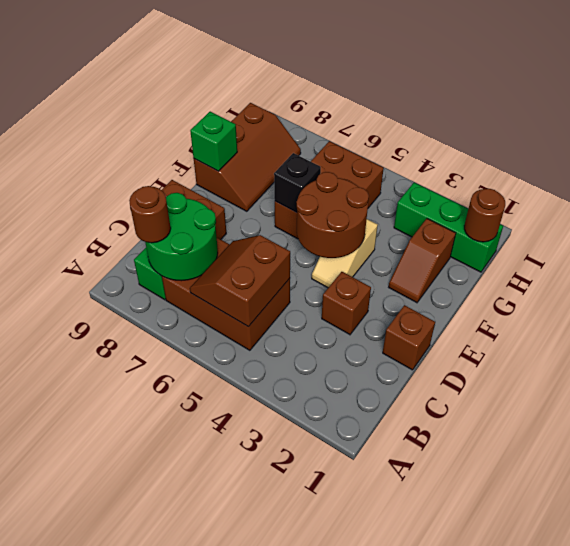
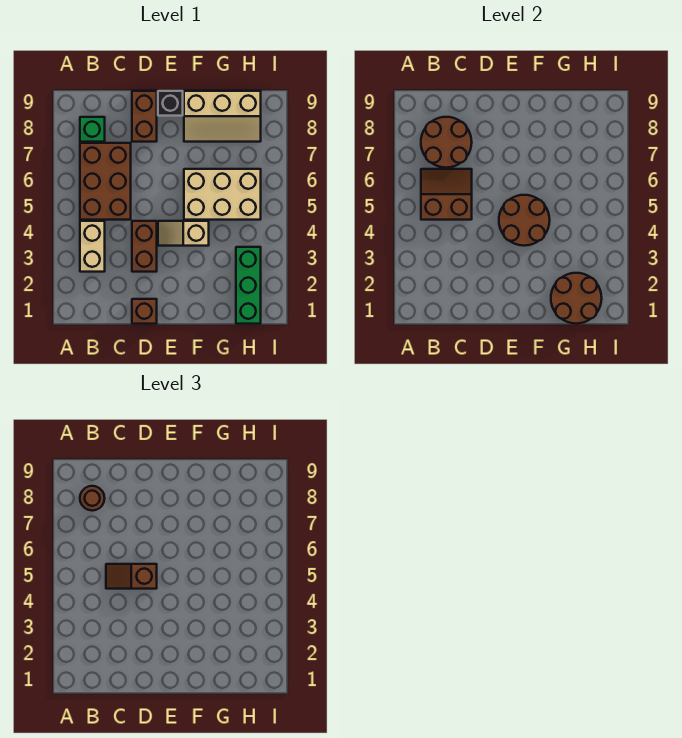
none -> tan brick B3:B4 level 1
green round brick B7:C8 level 2 -> brown round brick B7:C8 level 2
brown brick D3 level 1 -> brown brick D3:D4 level 1
brown slope F2:G2 level 1 top G -> brown slope C5:D5 level 3 top D
brown brick F5:H6 level 1 -> tan brick F5:H6 level 1
black brick F6 level 2 -> black brick E9 level 1
brown slope F8:H9 level 1 top 9 -> tan slope F8:H9 level 1 top 9
green brick F9 level 2 -> none
brown round brick H1 level 2 -> brown round brick G1:H2 level 2

